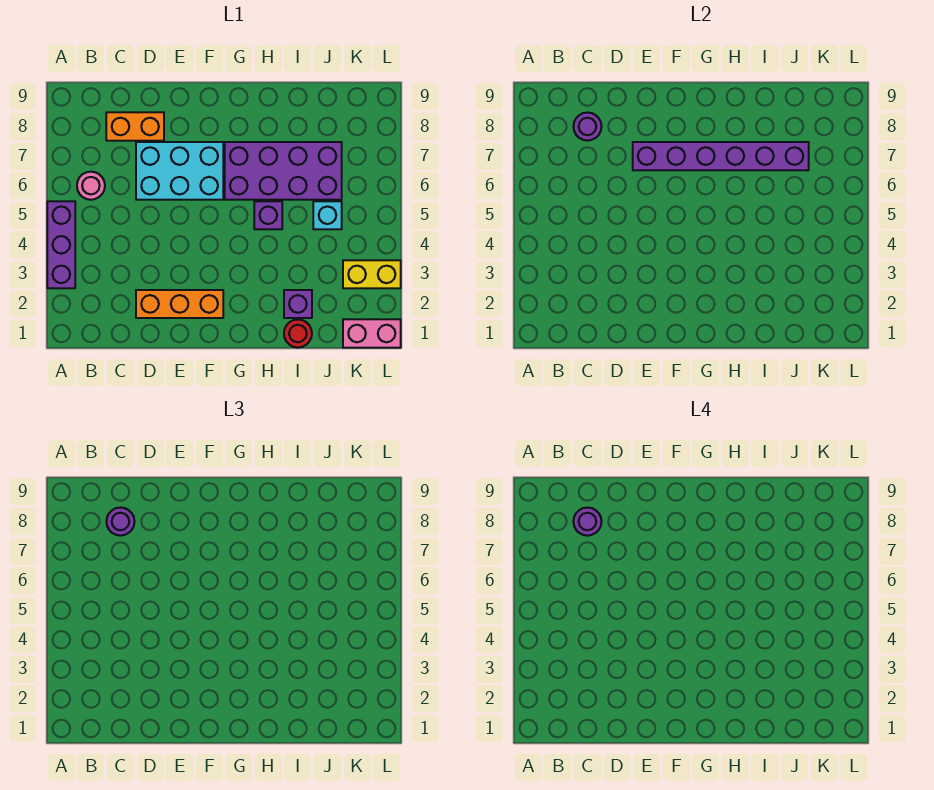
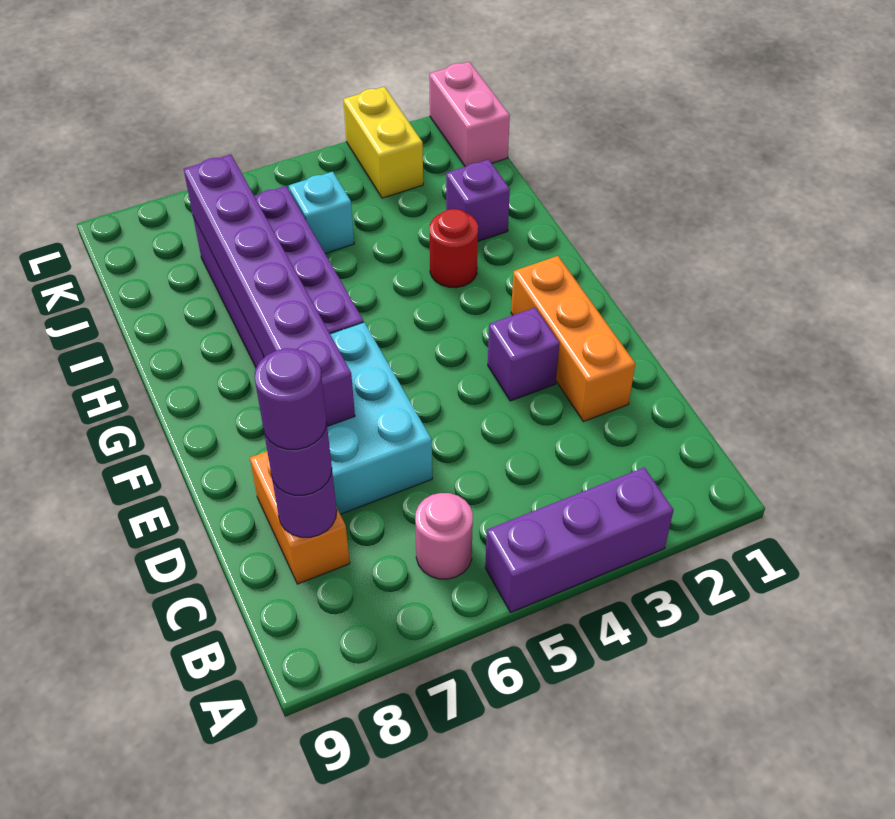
purple brick H5 level 1 -> purple brick E3 level 1
red round brick I1 level 1 -> red round brick H3 level 1

